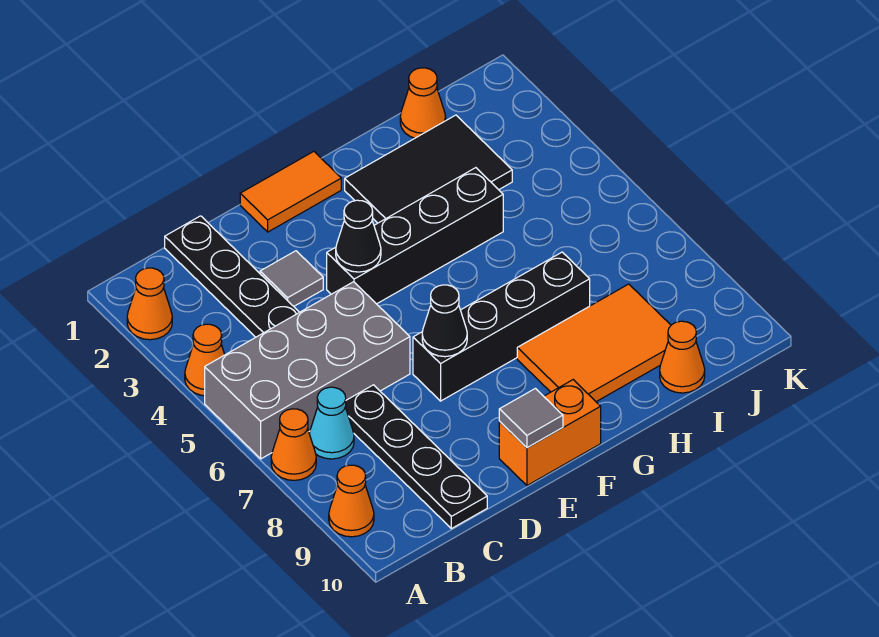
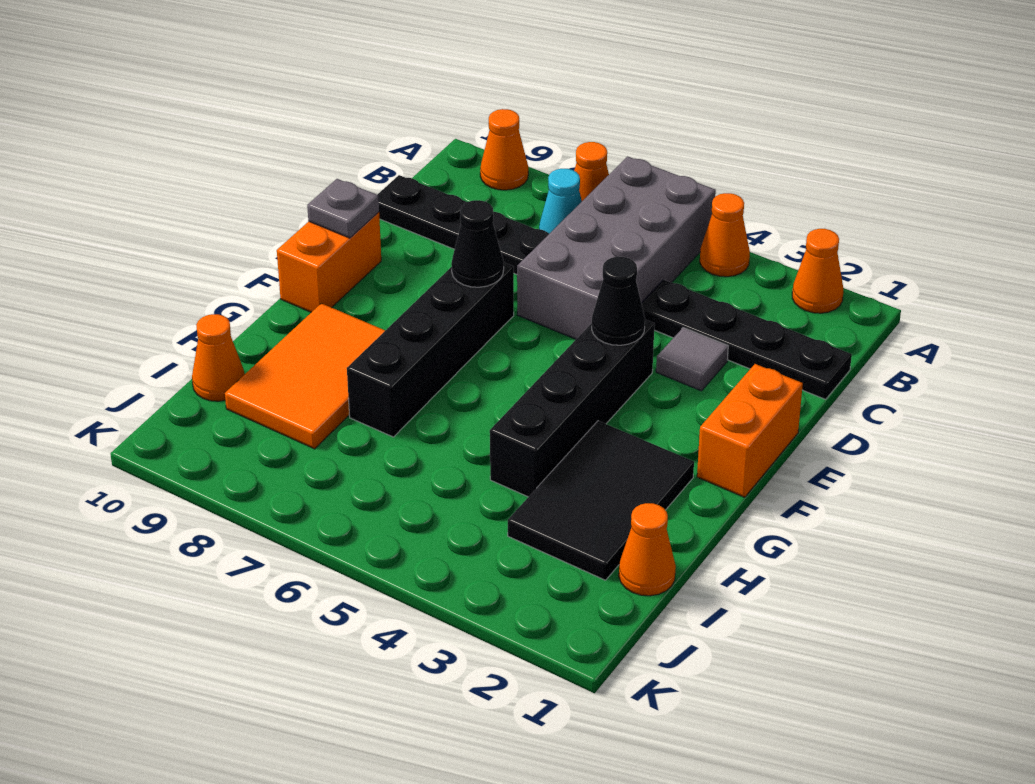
orange tile E1:F1 level 1 -> orange brick E1:F1 level 1
grey tile E10 level 2 -> grey plate E10 level 2

